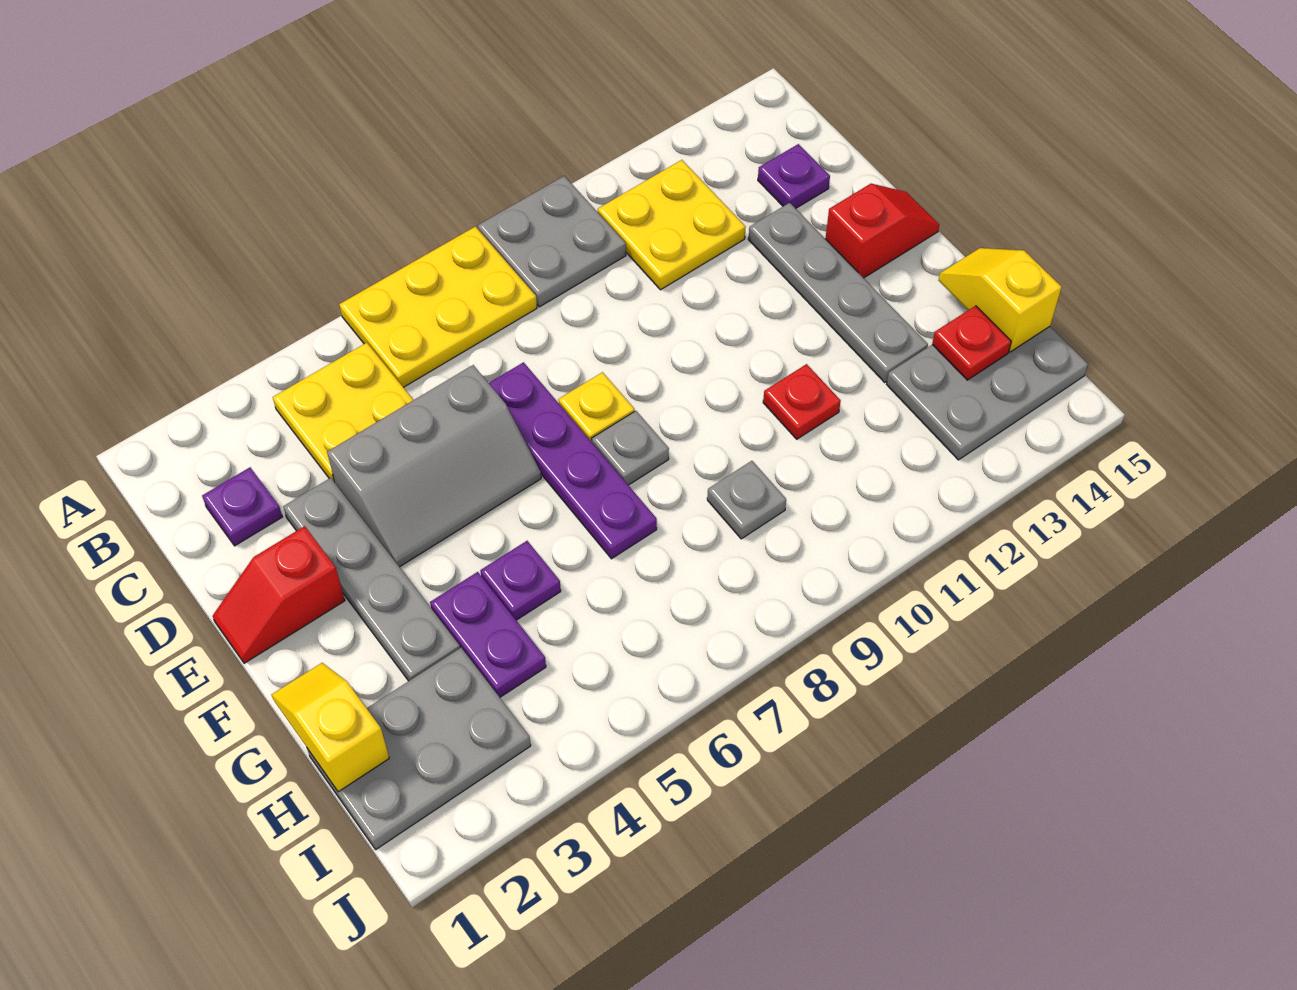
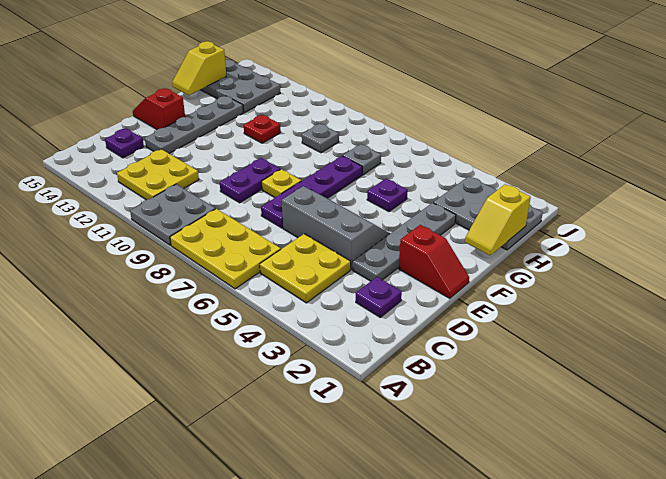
grey plate F8 level 1 -> grey plate H7 level 1
purple plate G4:H4 level 1 -> purple plate D9:E9 level 1
red plate H14 level 2 -> none

